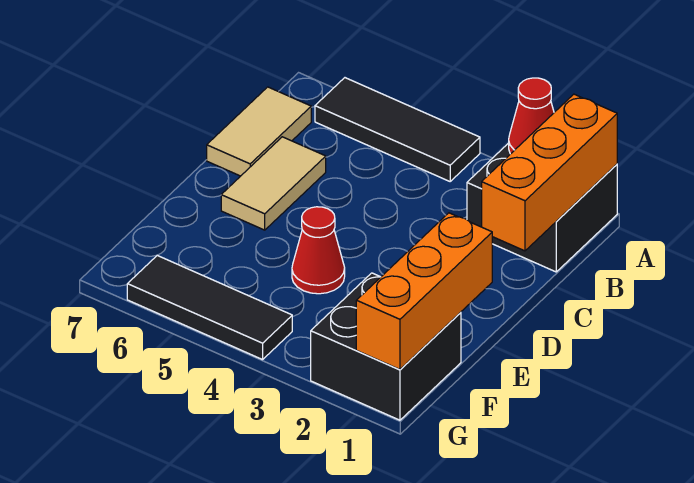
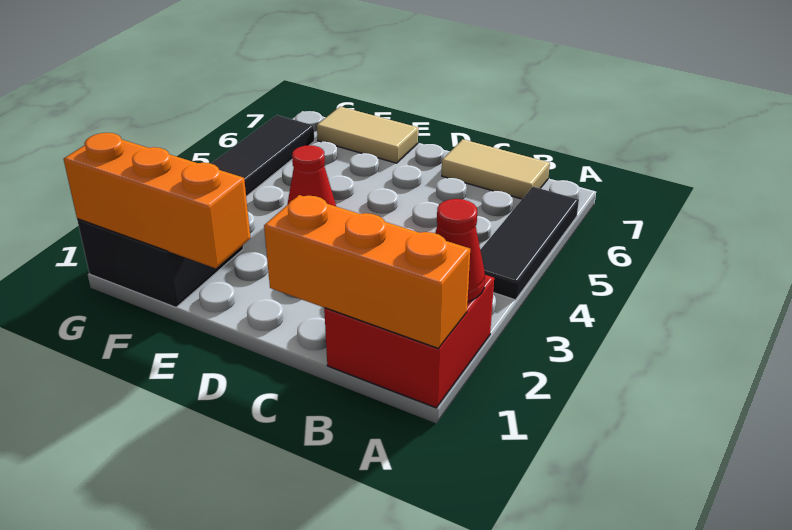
black brick A1:B2 level 1 -> red brick A1:B2 level 1
tan tile C6:D6 level 1 -> tan tile E7:F7 level 1

